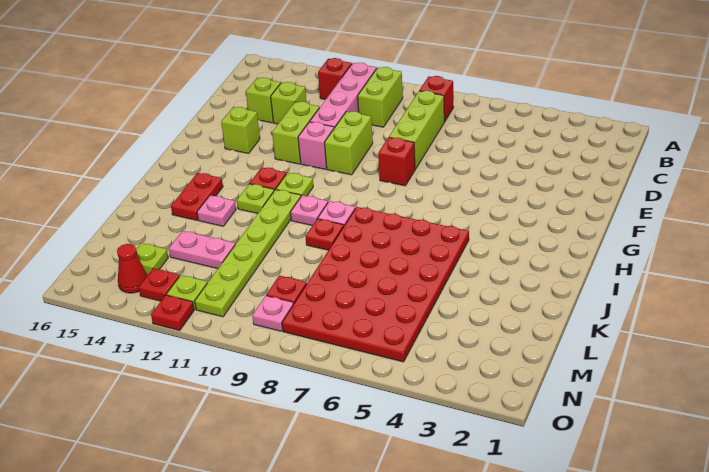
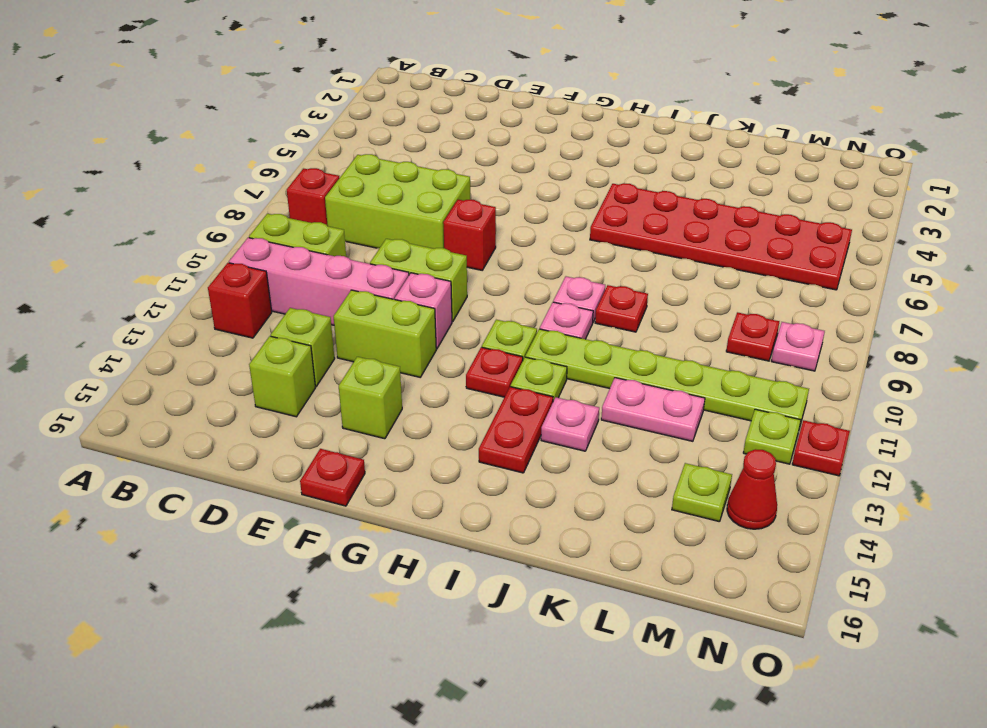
lime brick C8:E8 level 1 -> lime brick C7:E8 level 1
red plate I5:N8 level 1 -> red plate I5:N6 level 1
red plate I14:J14 level 1 -> red plate I13:I14 level 1
pink plate L12:L13 level 1 -> pink plate K12:L12 level 1
red plate N13 level 1 -> red plate F16 level 1

